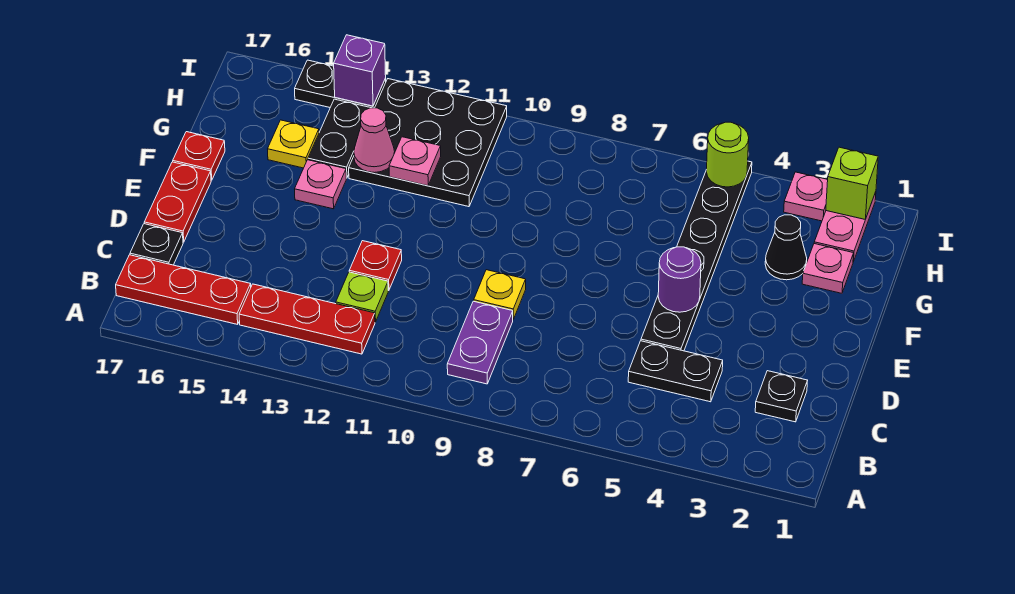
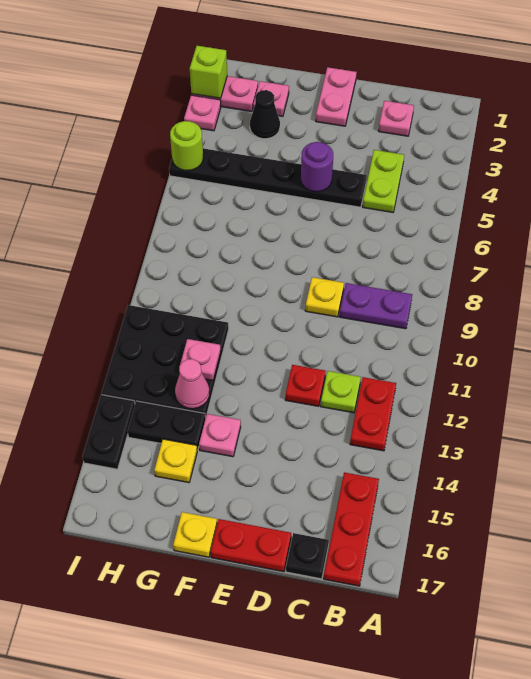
red plate B12:B14 level 1 -> red plate B12:B13 level 1
black plate C2 level 1 -> pink plate C2 level 1
black plate C4:C5 level 1 -> lime plate C4:C5 level 1
none -> pink plate E1:E2 level 1
red plate F17 level 1 -> yellow plate F17 level 1
purple brick I14 level 2 -> none

